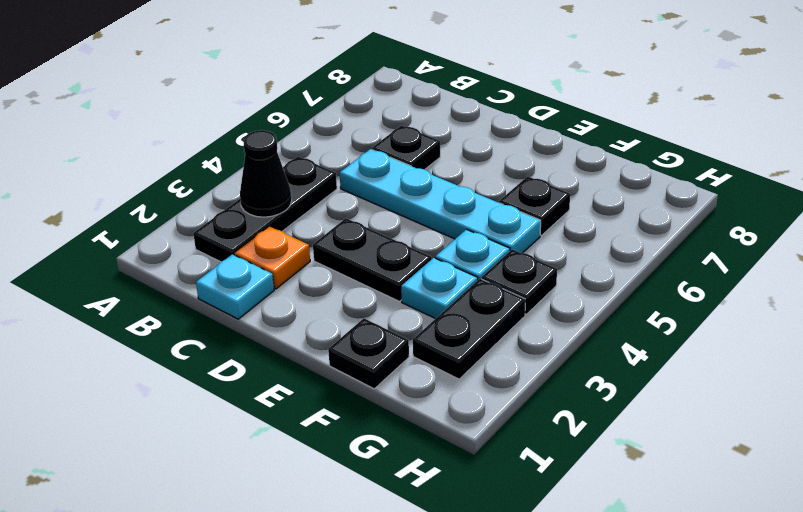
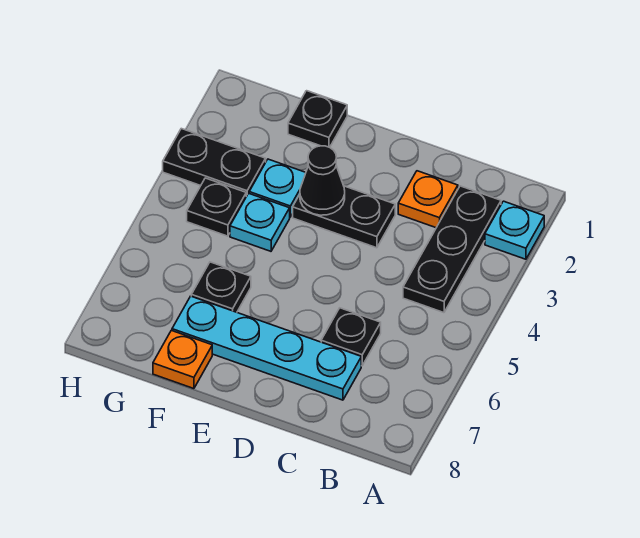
black cone B3 level 2 -> black cone E3 level 2
cyan plate C1 level 1 -> cyan plate A2 level 1
cyan plate C5:F5 level 1 -> cyan plate C7:F7 level 1
none -> orange plate F8 level 1
black plate G2:G3 level 1 -> black plate G3:H3 level 1

